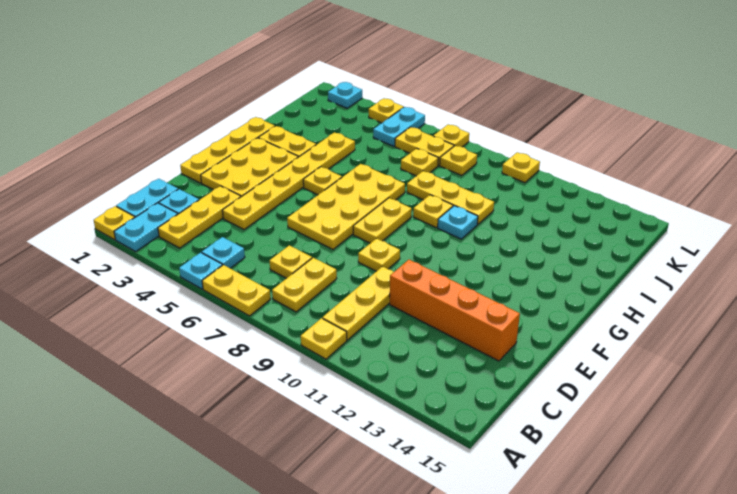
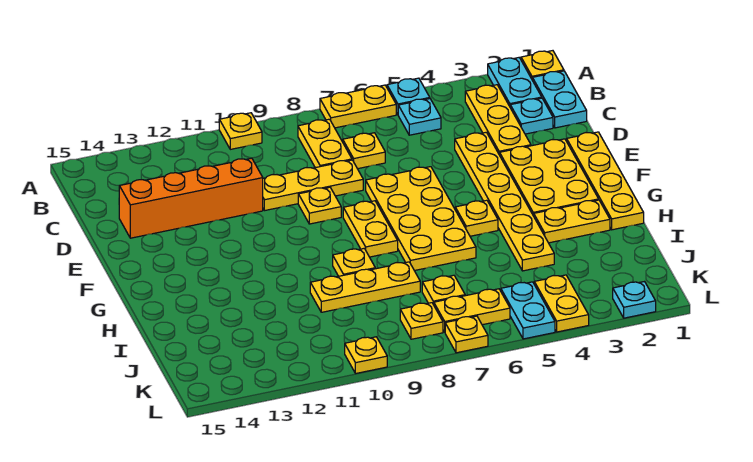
yellow plate B10:D10 level 1 -> yellow plate D8:D10 level 1
cyan plate H10 level 1 -> none
yellow plate L4 level 1 -> yellow plate K4:L4 level 1

